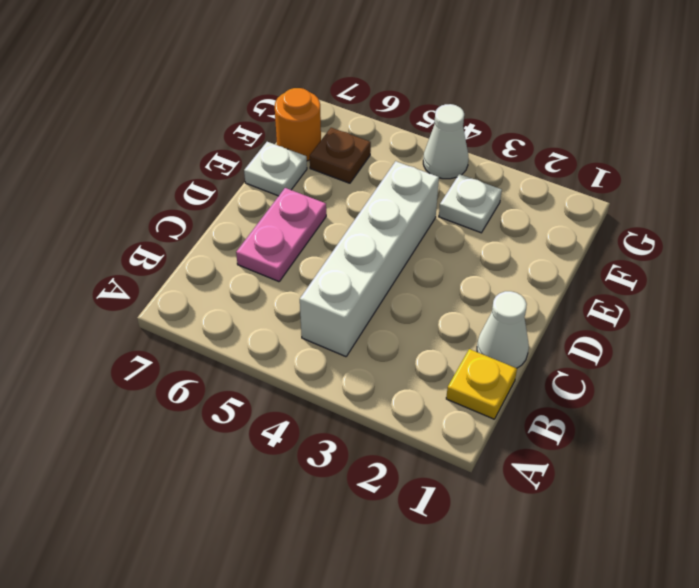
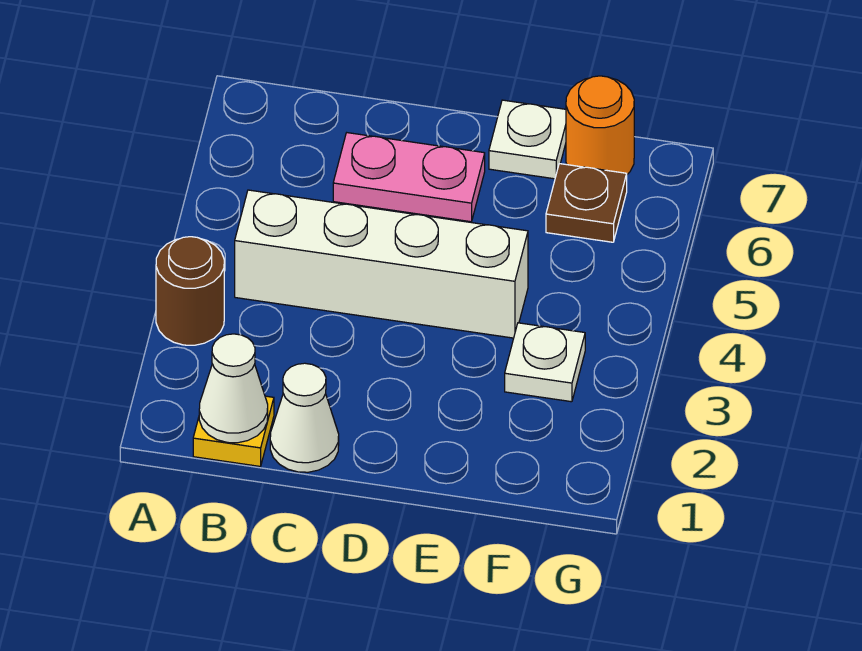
none -> brown round brick A3 level 1
white cone G4 level 1 -> white cone B1 level 2

